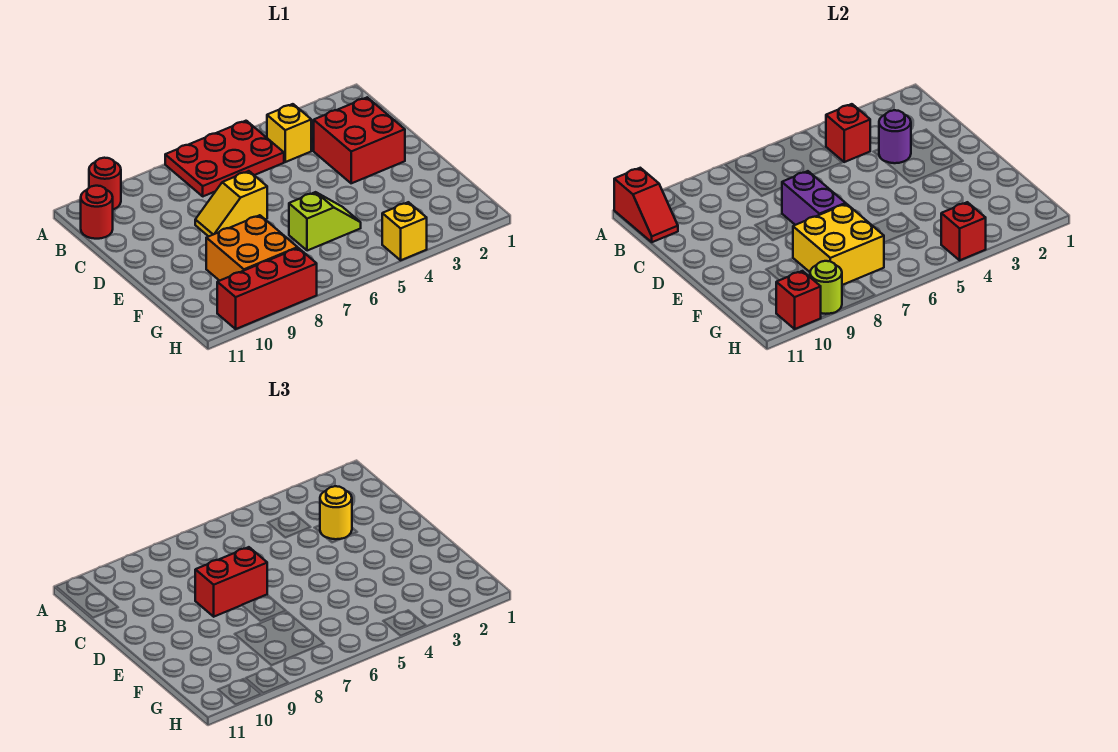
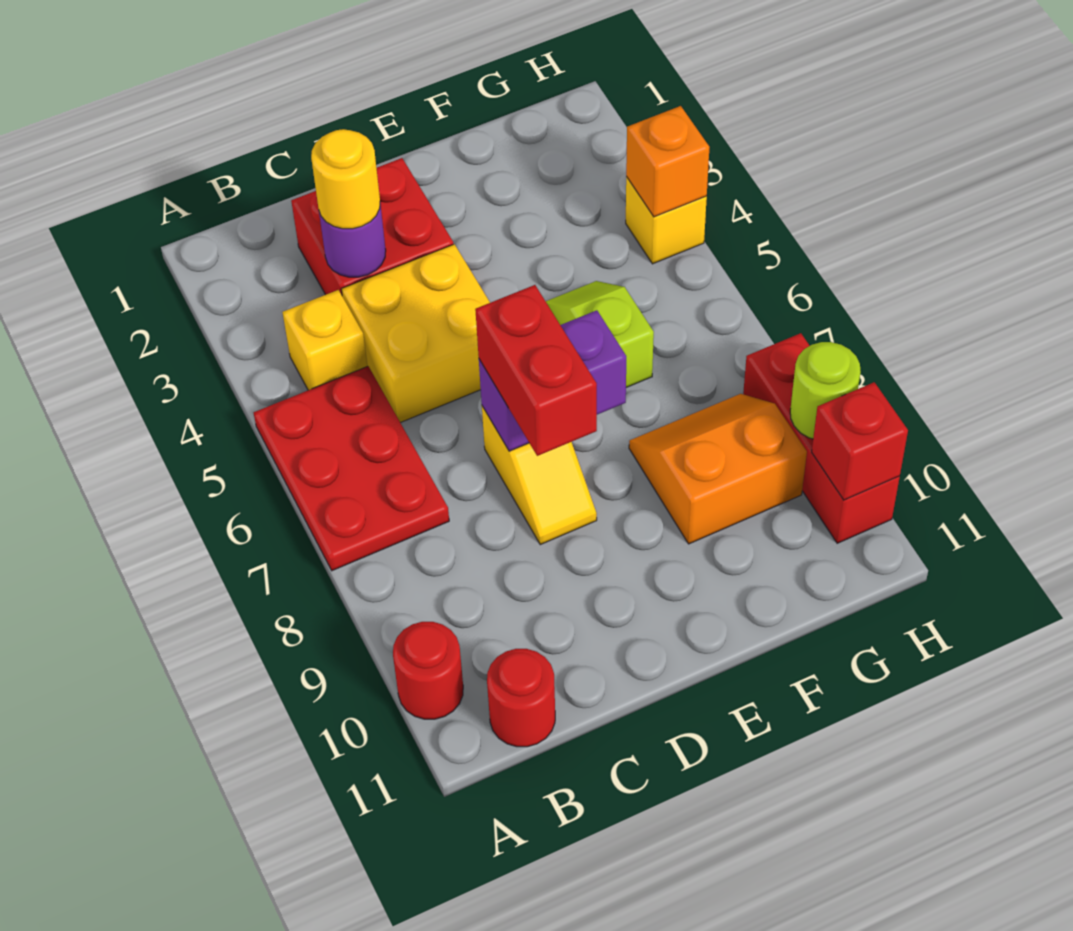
red slope A11:B11 level 2 top A -> none
red brick B4 level 2 -> none
yellow brick F7:G8 level 2 -> yellow brick C4:D5 level 1
orange brick F8:G9 level 1 -> orange slope F8:G9 level 1 top 9
red brick H4 level 2 -> orange brick H4 level 2

